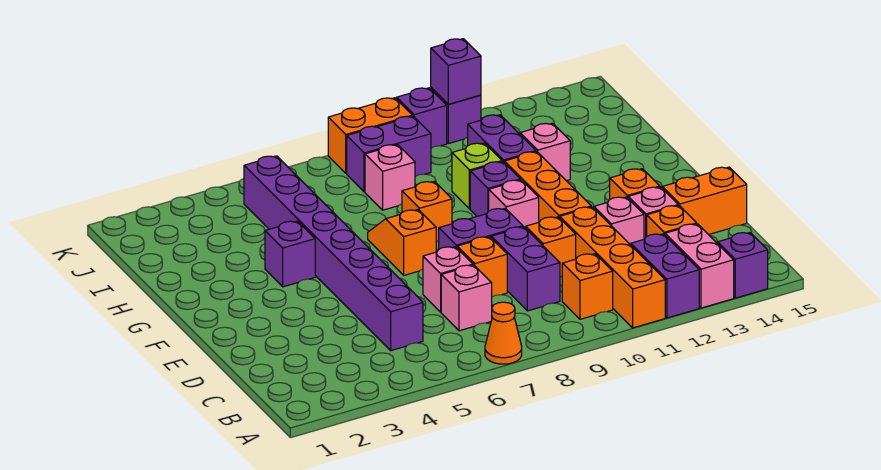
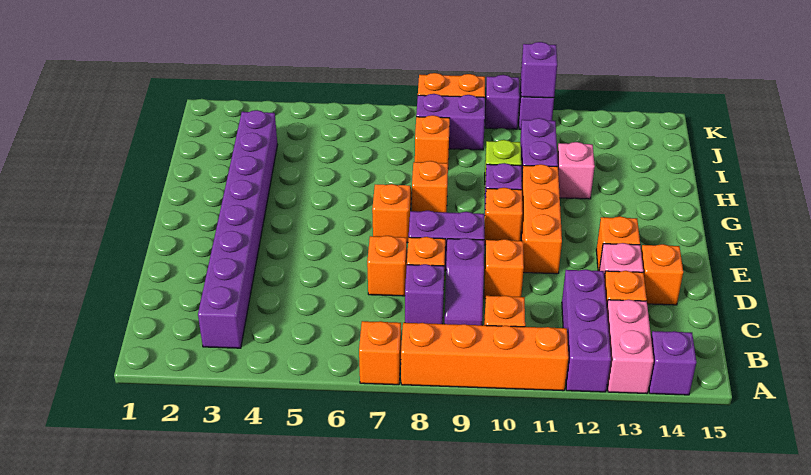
orange cone A7 level 1 -> orange brick A7 level 1
orange brick A11:D11 level 1 -> orange brick A8:A11 level 1
purple brick A12:B12 level 1 -> purple brick A12:C12 level 1
purple brick C5:J5 level 1 -> purple brick B3:I3 level 1
pink brick C7 level 1 -> none
purple brick C9:D9 level 1 -> purple slope C9:D9 level 1 top D
pink brick D7 level 1 -> orange brick D7 level 1
pink brick D12 level 1 -> none
orange brick D14:D15 level 1 -> orange brick D14 level 1
pink brick F10 level 1 -> orange brick F10 level 1
purple brick G4 level 1 -> purple brick C8 level 1
pink brick I8 level 1 -> orange brick I8 level 1

